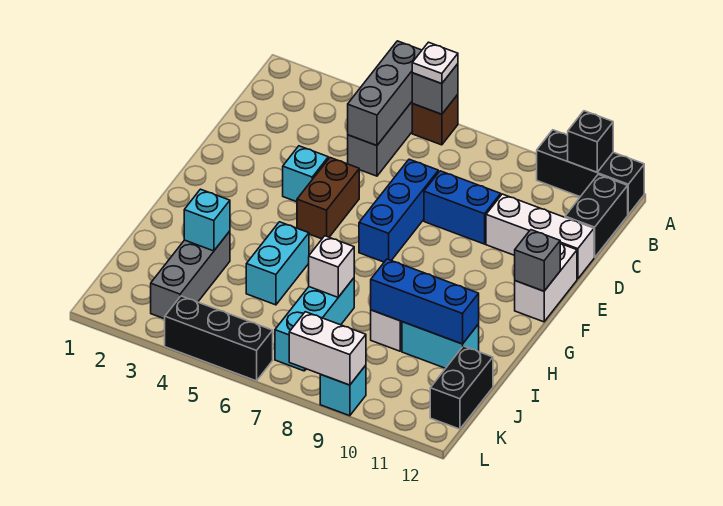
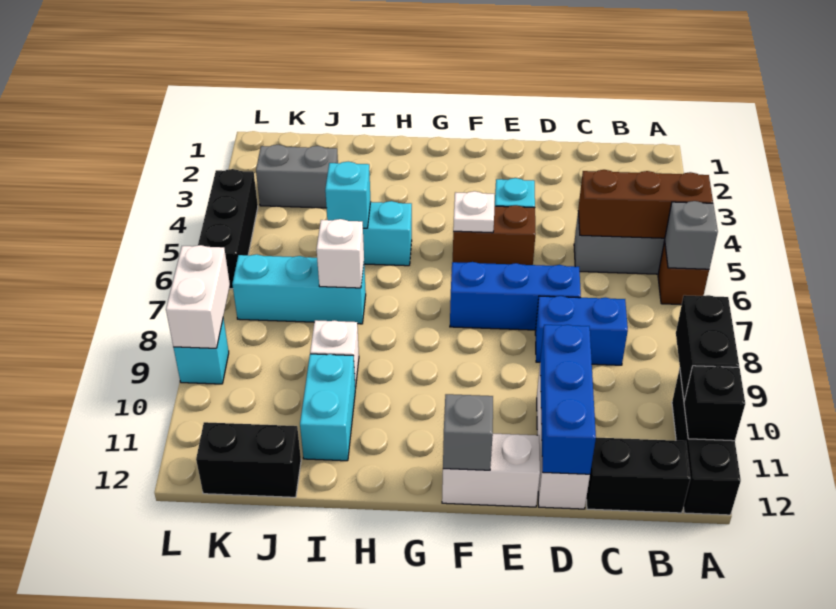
grey brick A5:C5 level 2 -> brown brick A5:C5 level 2
white plate A6 level 3 -> white plate F5 level 2
none -> black brick A9:A10 level 2
blue brick D8:D9 level 1 -> blue brick C8:D8 level 1
grey brick I3:K3 level 1 -> grey brick J3:K3 level 1
cyan brick I3 level 2 -> cyan brick I5 level 2
blue brick I9:I11 level 2 -> blue brick D10:D12 level 2

